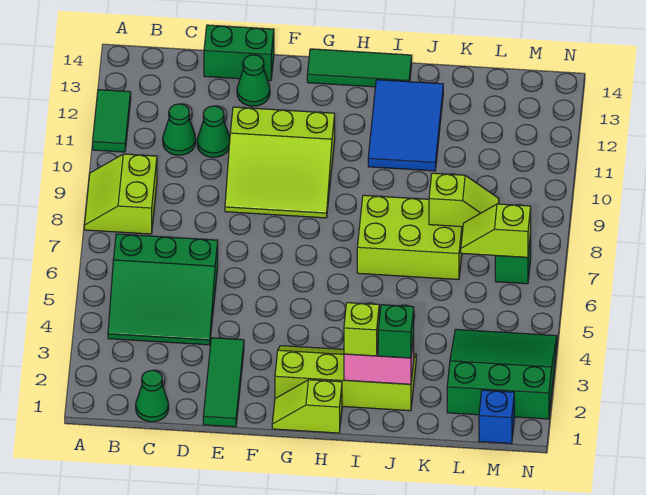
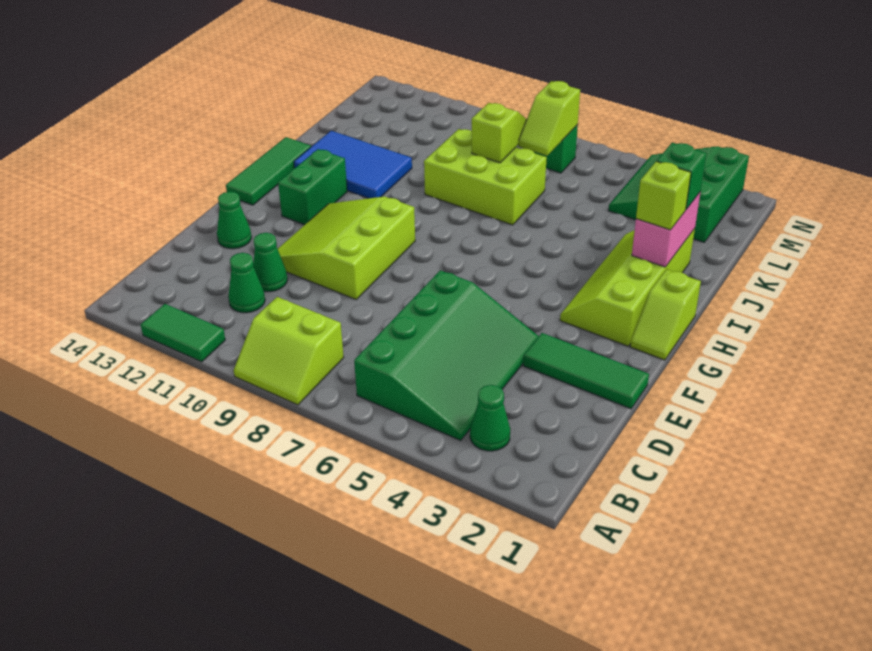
green slope B4:D6 level 1 top 6 -> green slope B4:E6 level 1 top 6
green cone C1 level 1 -> green cone B3 level 1
green brick D14:E14 level 1 -> green brick G12:H12 level 1
lime slope E9:G11 level 1 top 11 -> lime slope E9:G11 level 1 top 9
lime brick I7:K8 level 1 -> lime brick J7:K9 level 1
blue brick M1 level 1 -> none

